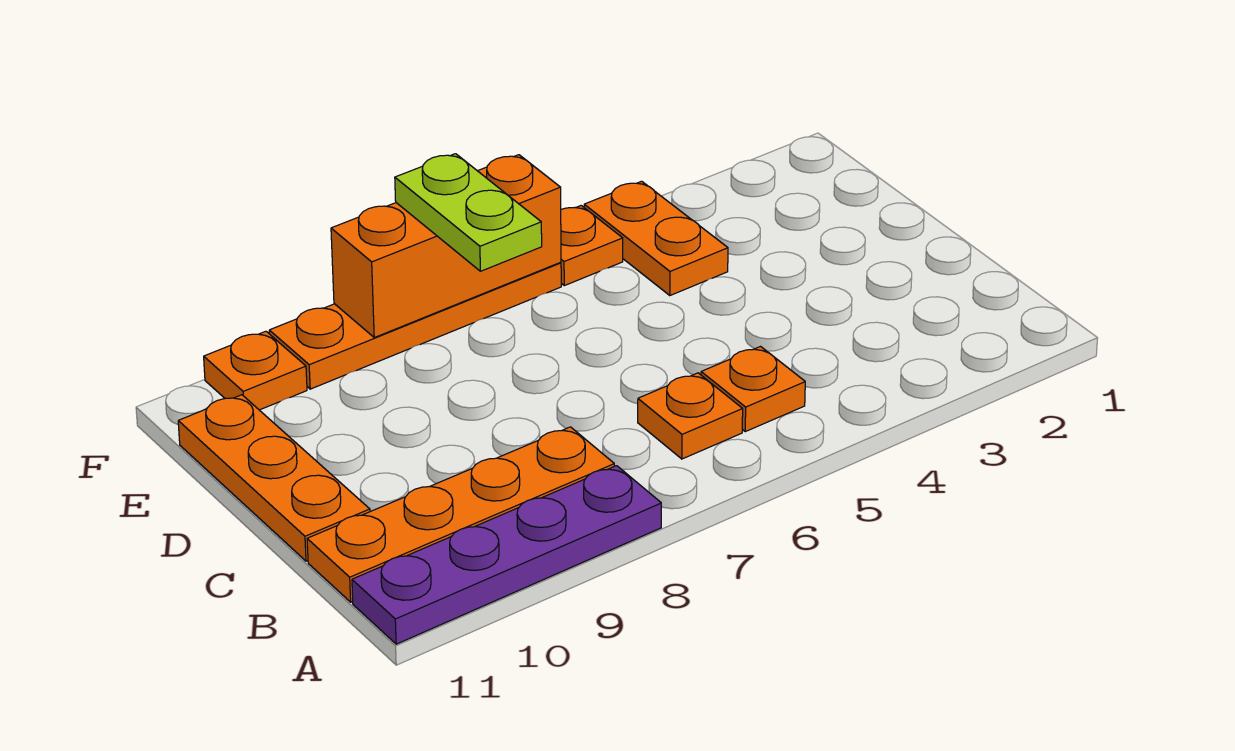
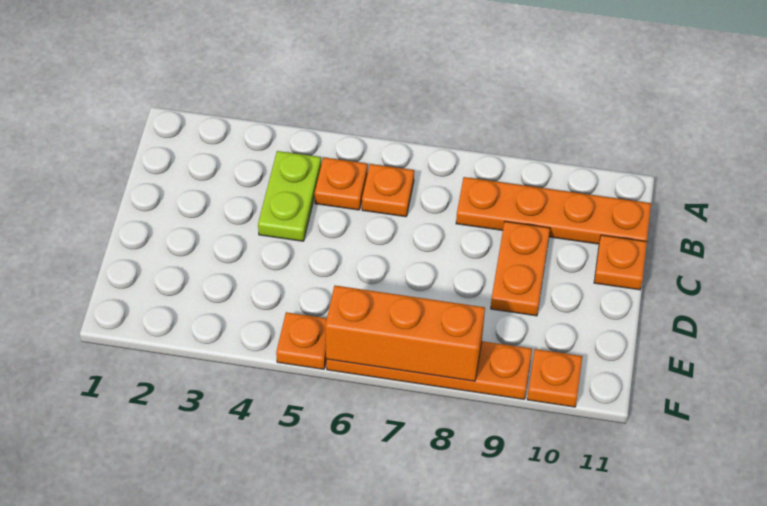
purple plate A8:A11 level 1 -> none
orange plate C11:E11 level 1 -> orange plate C11 level 1
orange plate E4:F4 level 1 -> orange plate C9:D9 level 1
lime plate E7:F7 level 3 -> lime plate B4:C4 level 1

